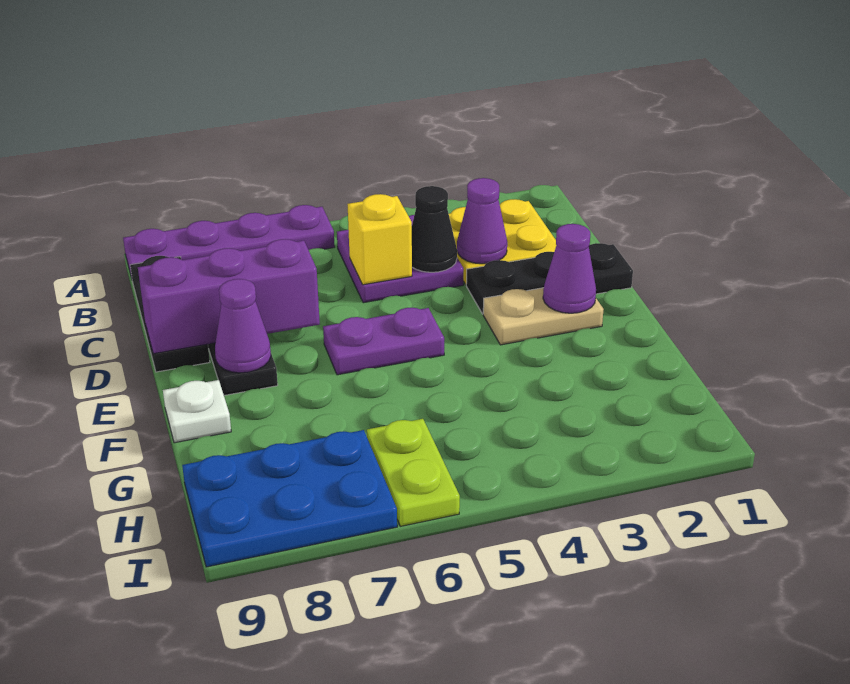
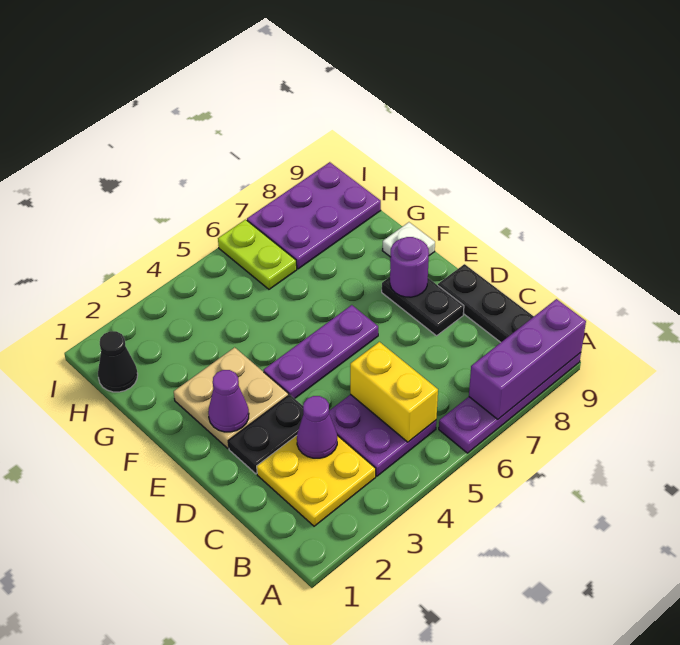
black cone C4 level 2 -> black cone H1 level 1
yellow brick C5 level 2 -> yellow brick B5:C5 level 2
black plate D1:D3 level 1 -> black plate D2:D3 level 1
purple brick D7:D9 level 2 -> purple brick A7:A9 level 2
tan plate E2:E3 level 1 -> tan plate E2:F3 level 1
purple plate E5:E6 level 1 -> purple plate E4:E6 level 1
purple cone E8 level 2 -> purple round brick E8 level 2
blue plate H7:I9 level 1 -> purple plate H7:I9 level 1

